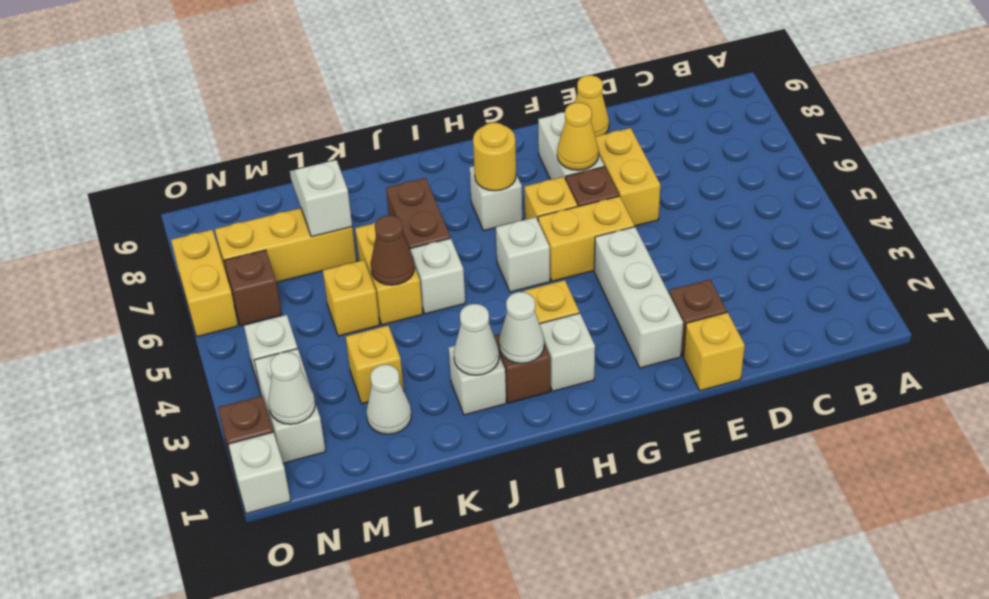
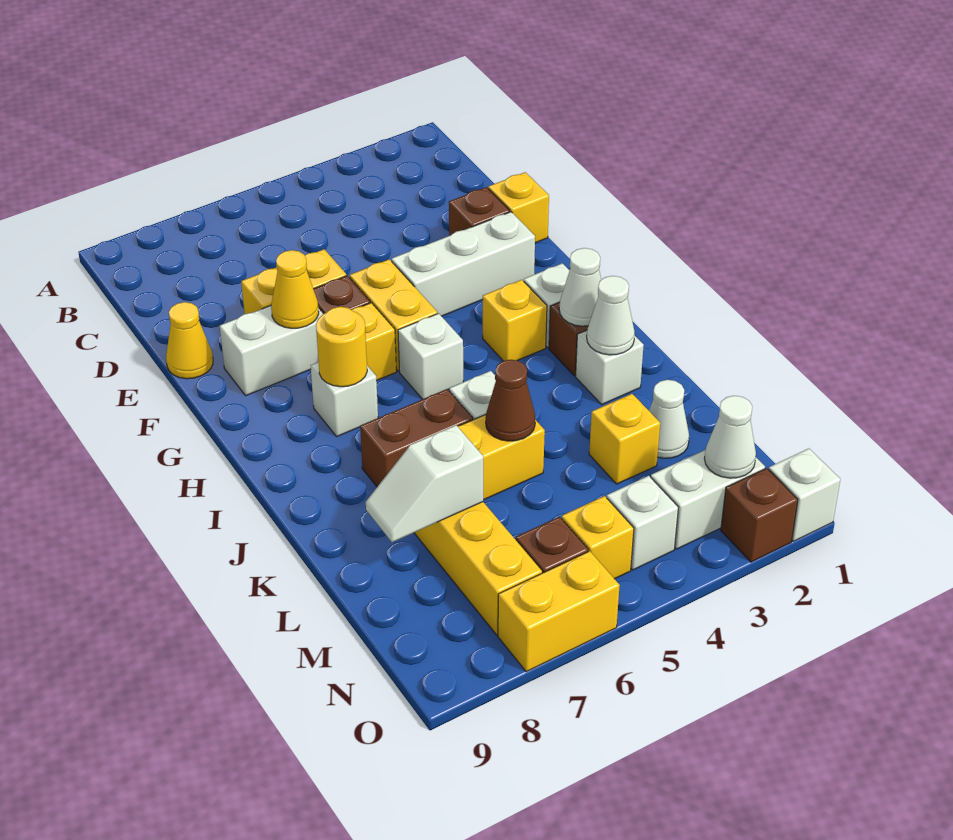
yellow brick L5 level 1 -> yellow brick N5 level 1

